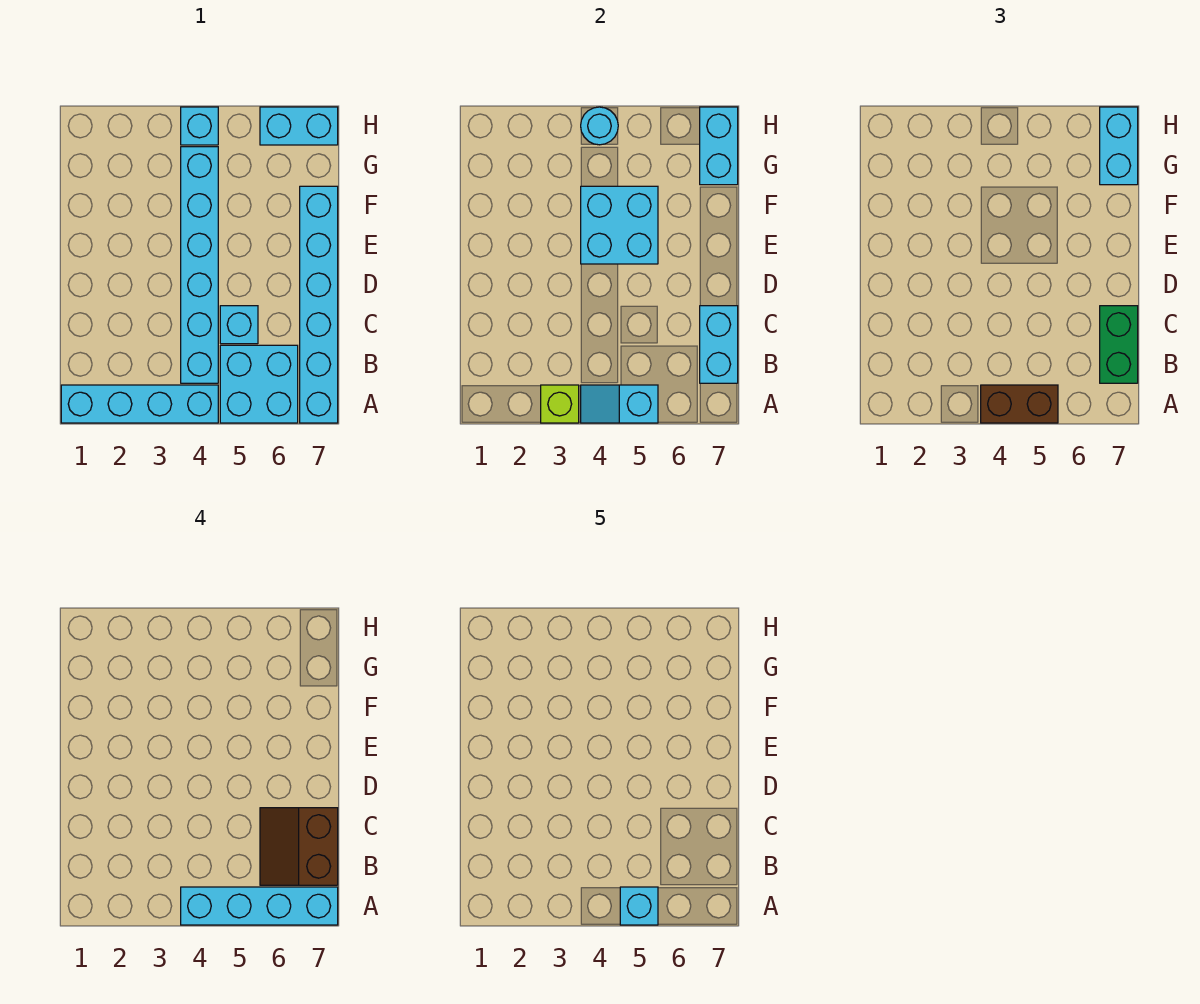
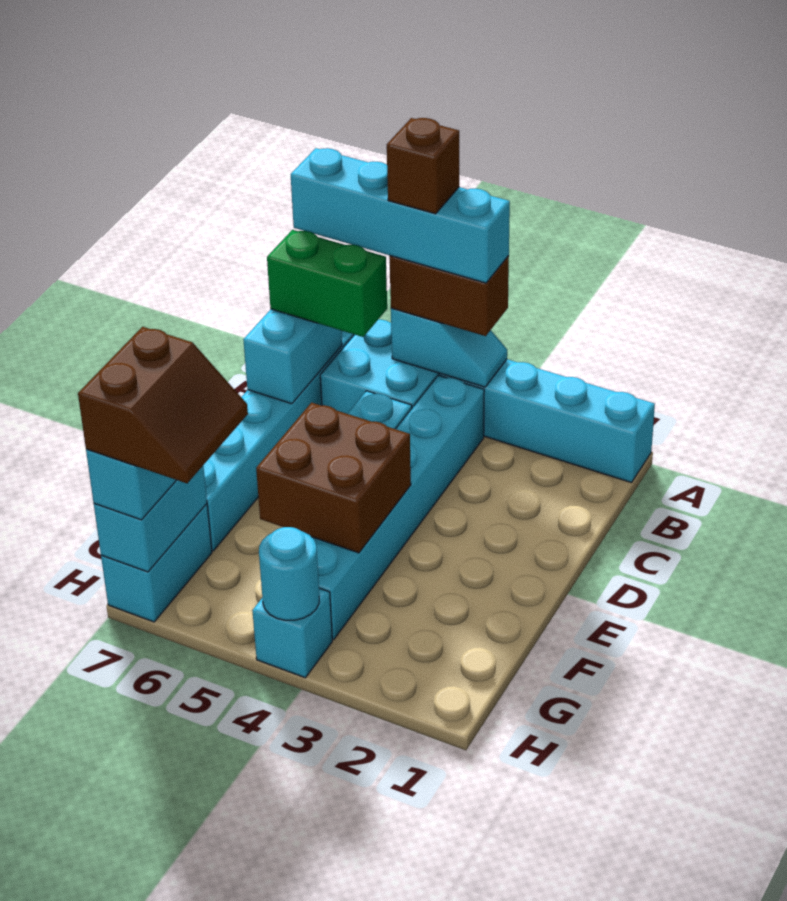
lime brick A3 level 2 -> none
cyan brick A5 level 5 -> brown brick A5 level 5
brown slope B6:C7 level 4 top 7 -> brown slope G6:H7 level 4 top 7
green brick B7:C7 level 3 -> green brick B6:B7 level 3
cyan brick E4:F5 level 2 -> brown brick E4:F5 level 2
cyan brick H6:H7 level 1 -> cyan brick G7:H7 level 1

